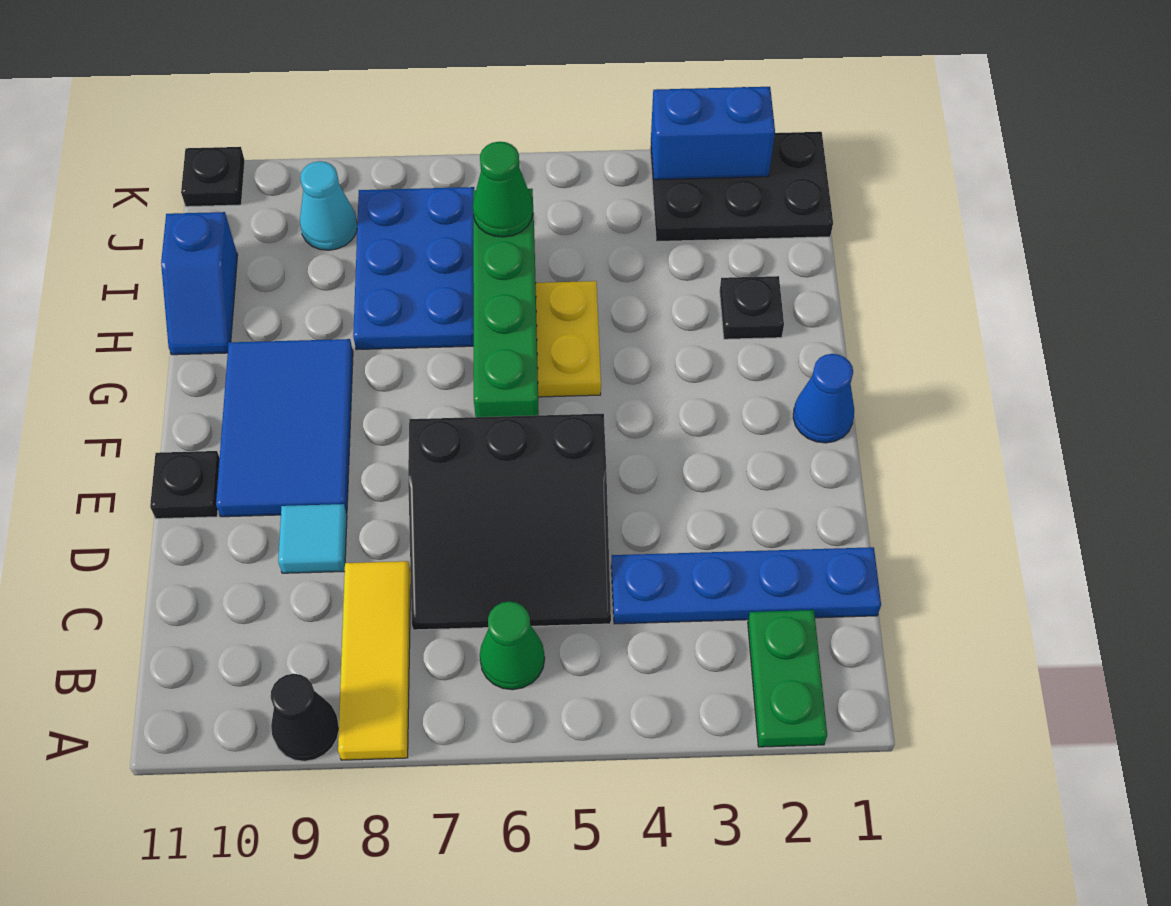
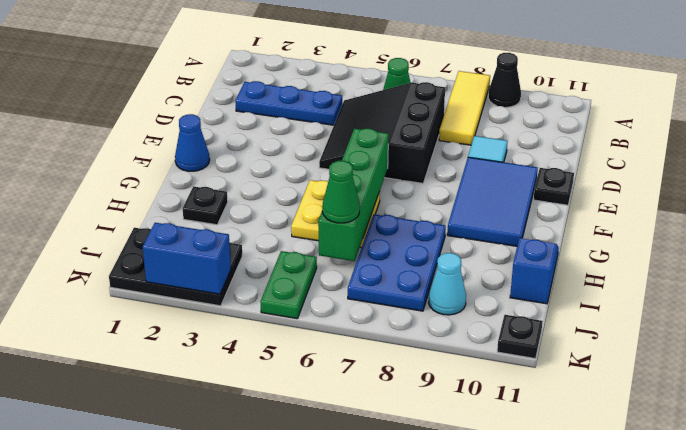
green plate A2:B2 level 1 -> green plate J5:K5 level 1
blue plate C1:C4 level 1 -> blue plate C2:C4 level 1
black slope C5:E7 level 1 top E -> black slope C5:E7 level 1 top 7

